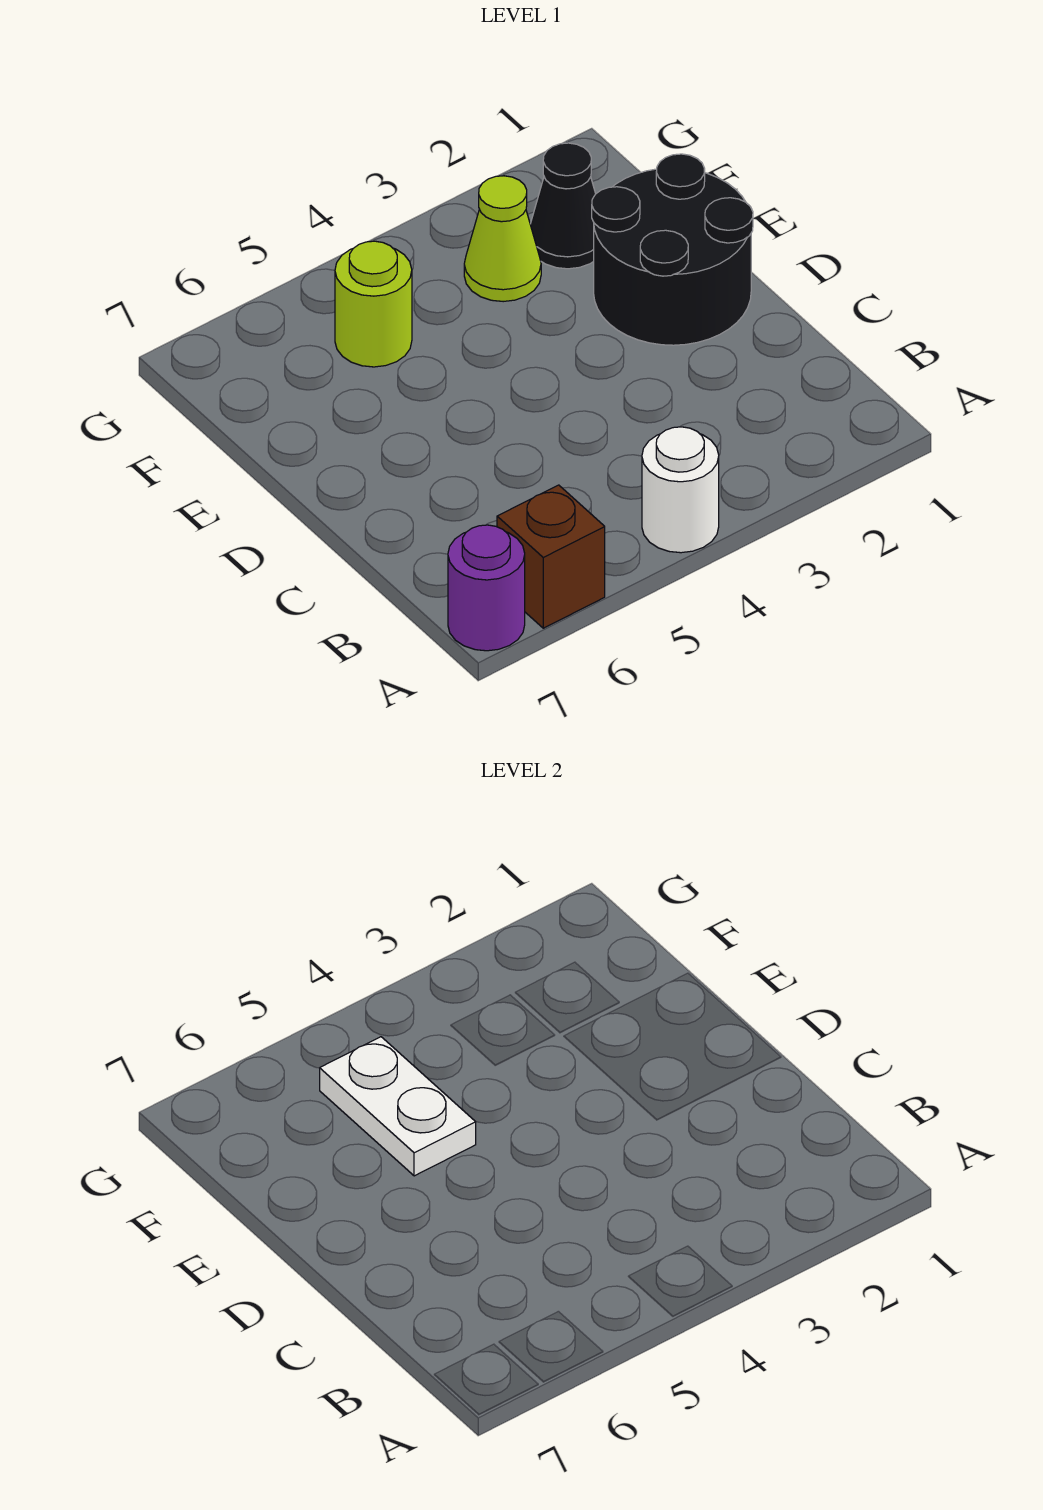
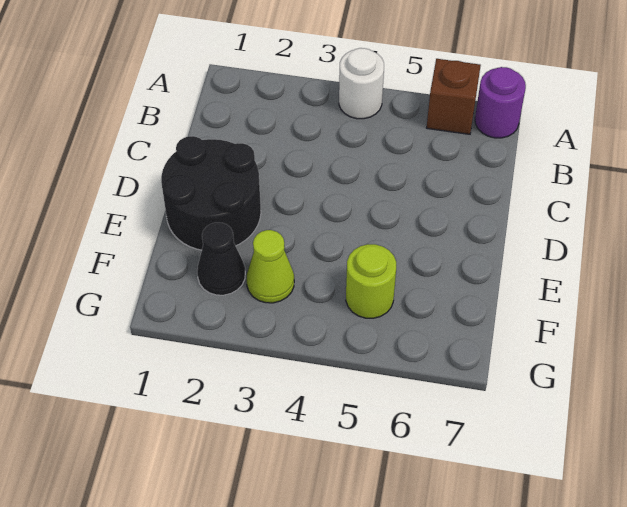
white plate E5:F5 level 2 -> none

